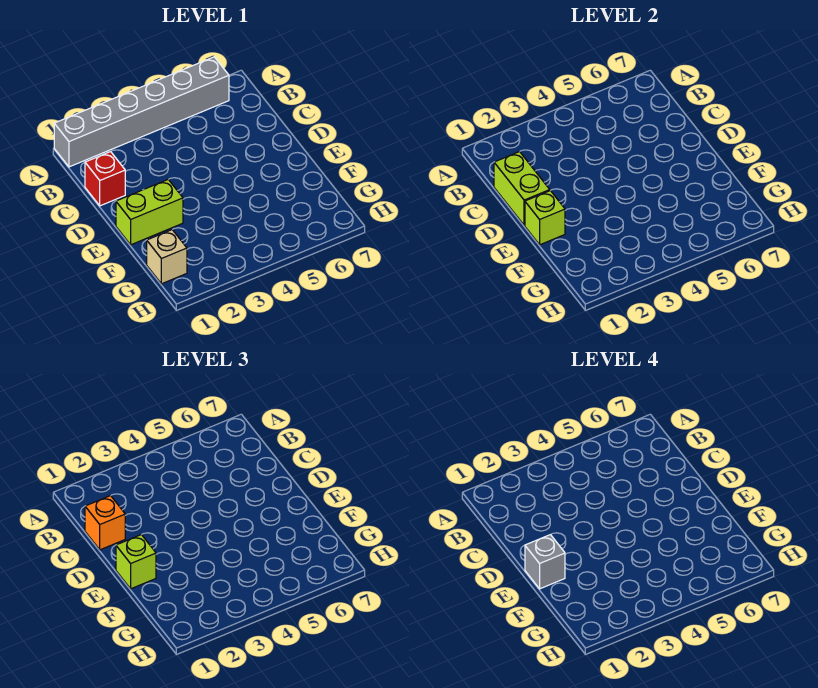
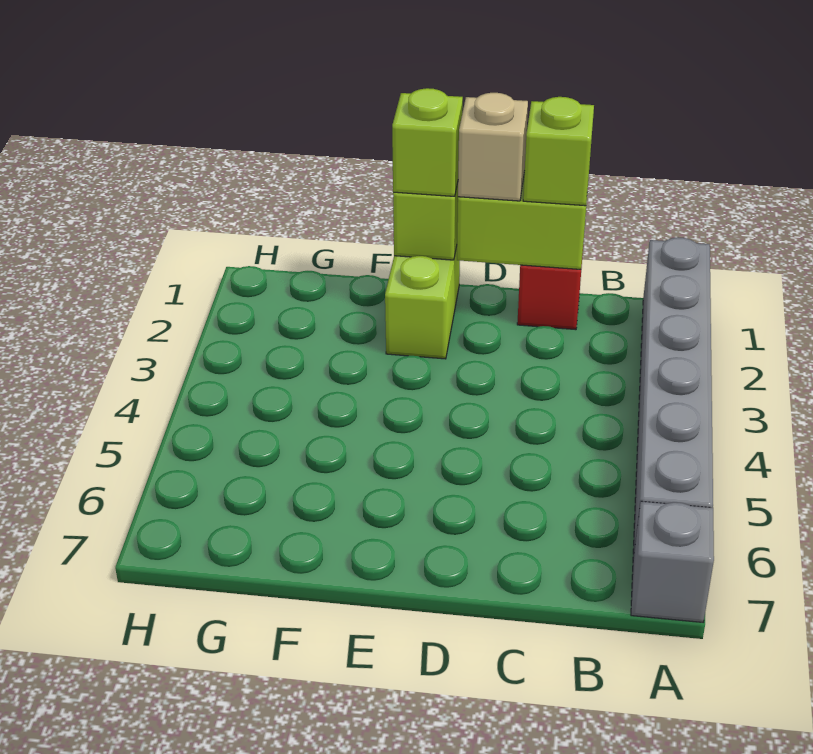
orange brick C1 level 3 -> lime brick C1 level 3
grey brick E1 level 4 -> grey brick A7 level 1
tan brick G1 level 1 -> tan brick D1 level 3

